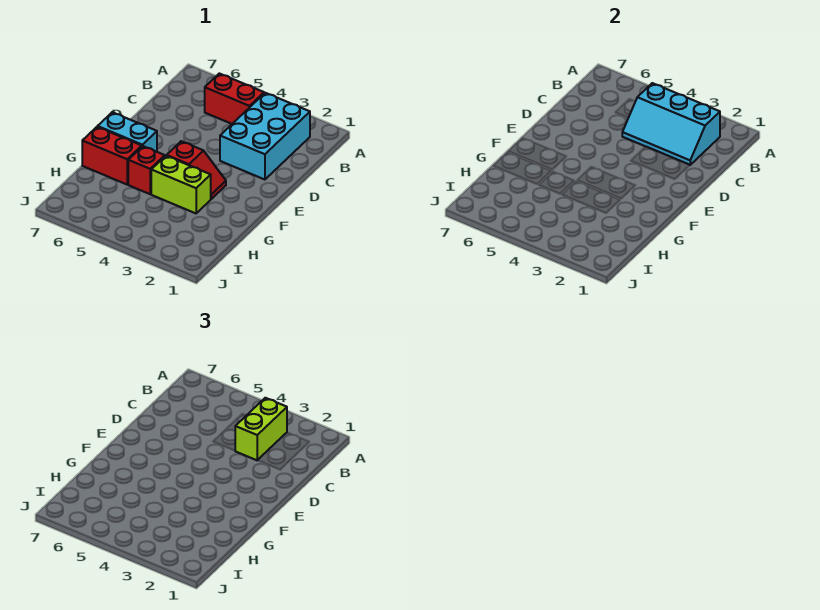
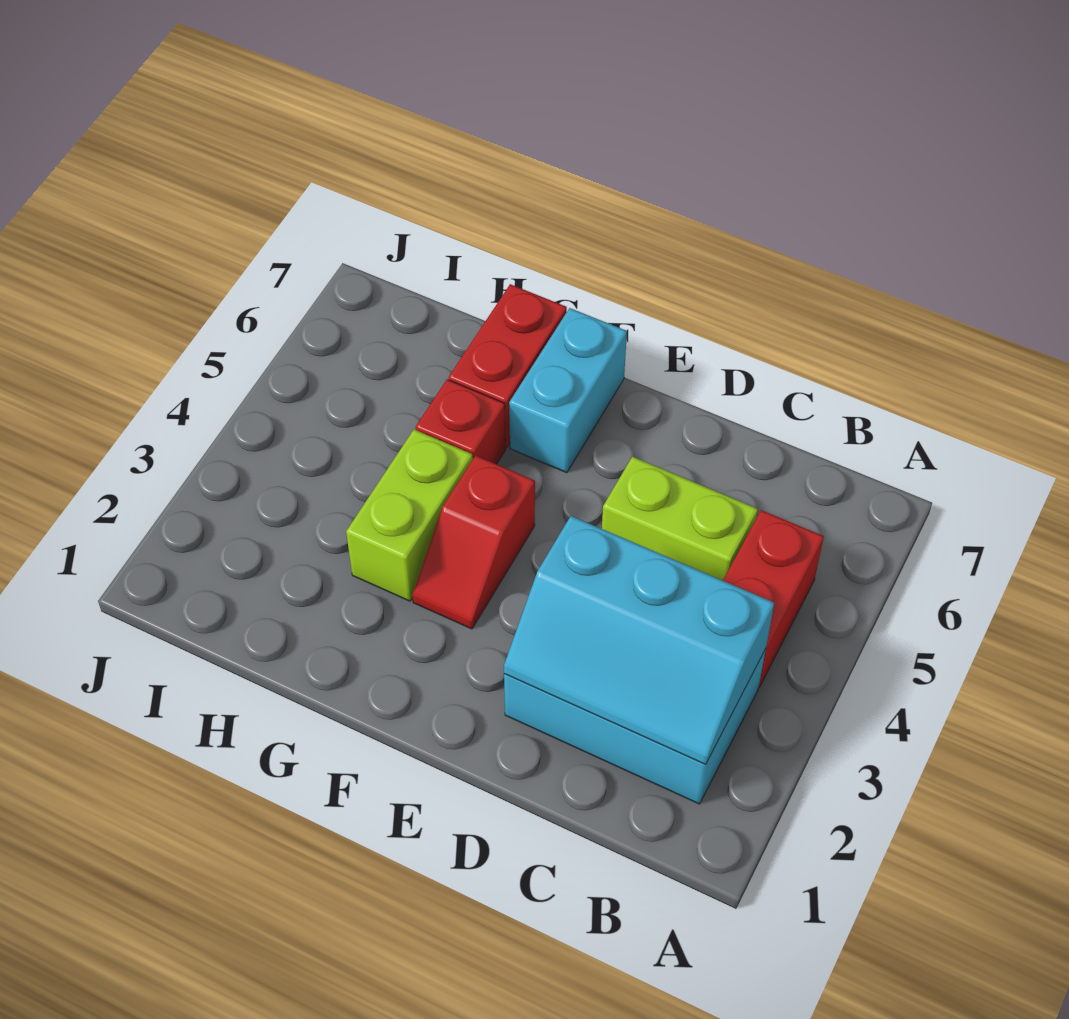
cyan slope B2:C4 level 2 top B -> cyan slope B2:D3 level 2 top 3
lime brick B3:C3 level 3 -> lime brick C5:D5 level 1

